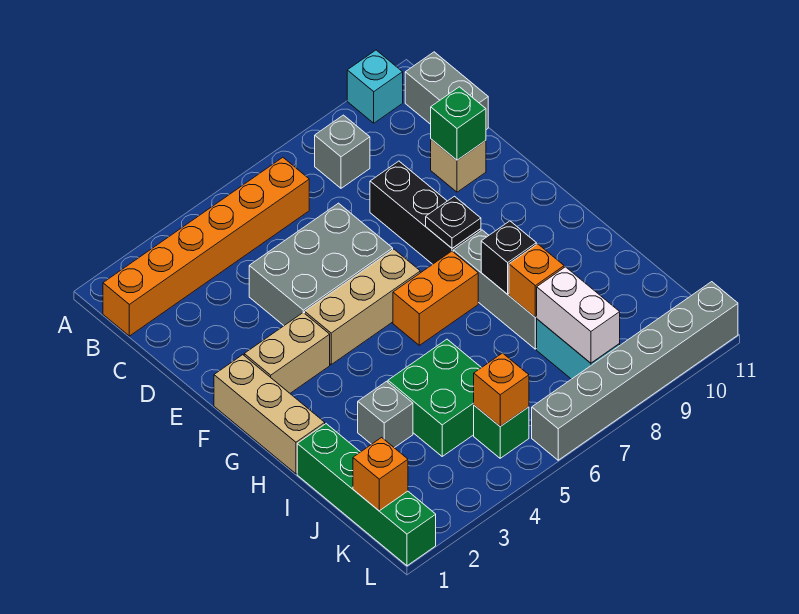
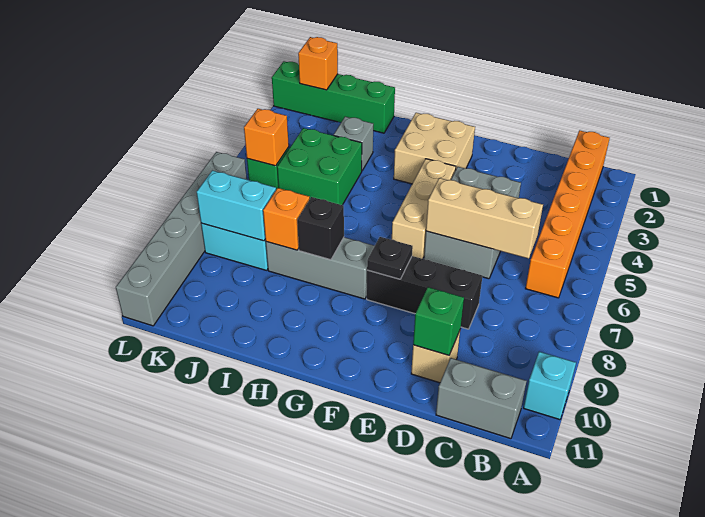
grey brick B8 level 1 -> none
tan brick F1:H1 level 1 -> tan brick C6:E6 level 2
tan brick F2:F3 level 1 -> tan brick F2:G3 level 1
orange brick G6:G7 level 1 -> none
white brick J8:K8 level 2 -> cyan brick J8:K8 level 2

